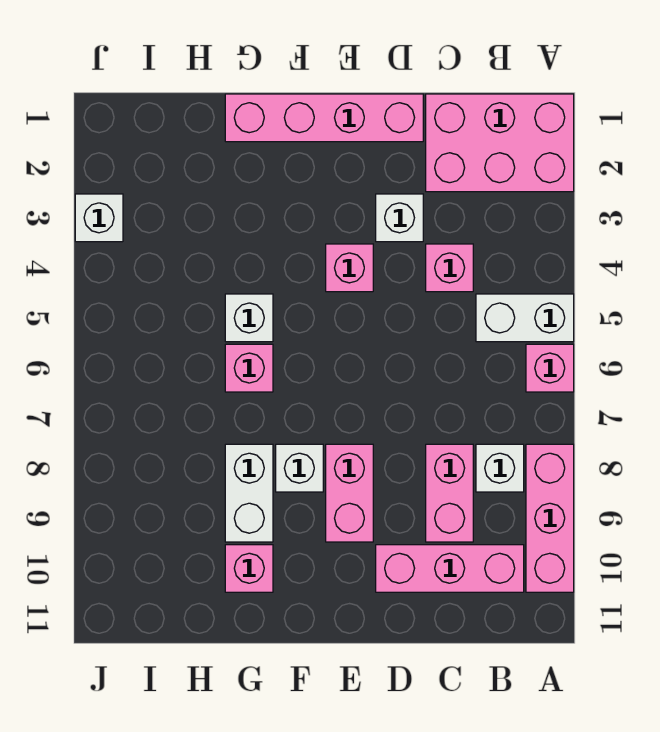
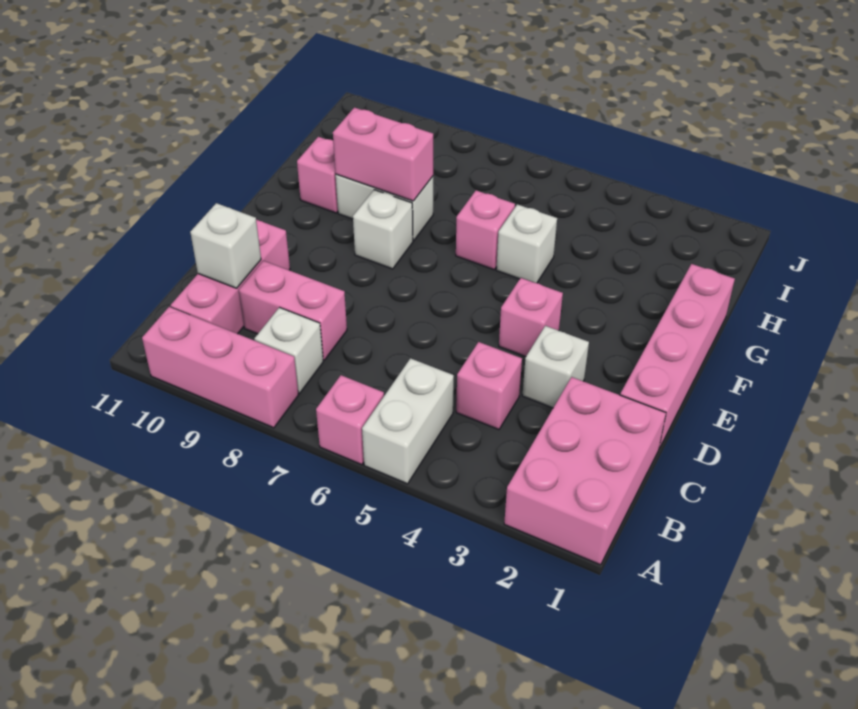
pink brick E8:E9 level 1 -> pink brick G8:G9 level 2
white brick J3 level 1 -> white brick C10 level 2

